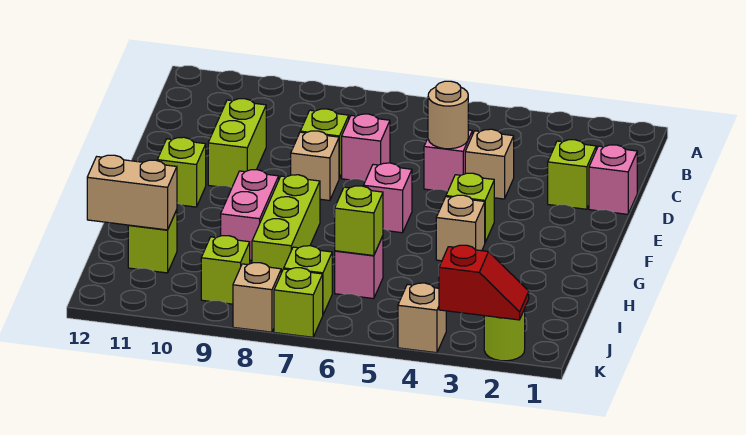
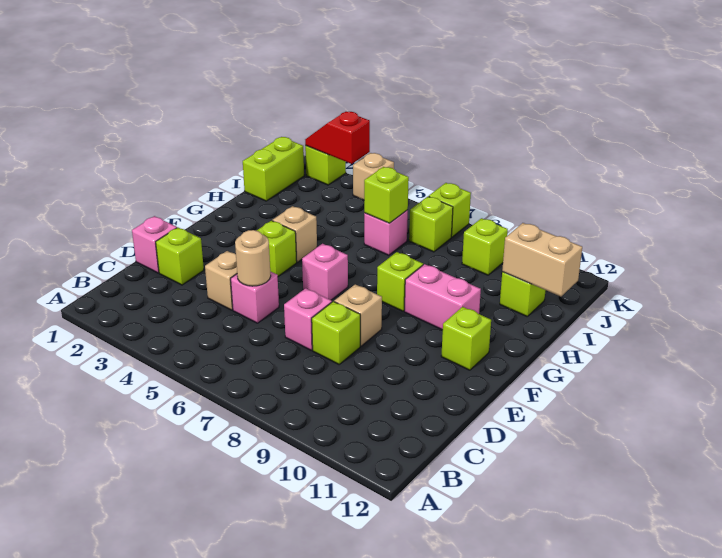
lime brick D10:E10 level 1 -> lime brick I1:J1 level 1
lime brick G8:I8 level 1 -> lime brick G8 level 1
pink brick G9:H9 level 1 -> pink brick G9:G10 level 1
lime round brick K2 level 1 -> lime brick K2 level 1
tan brick K8 level 1 -> none

